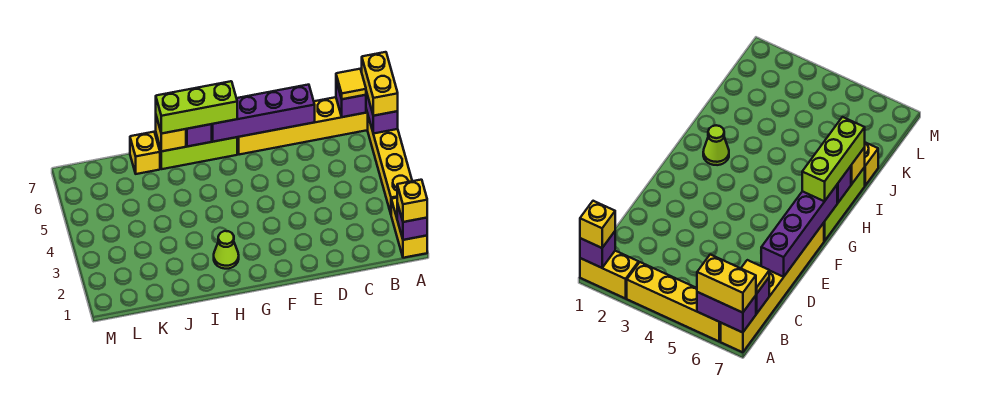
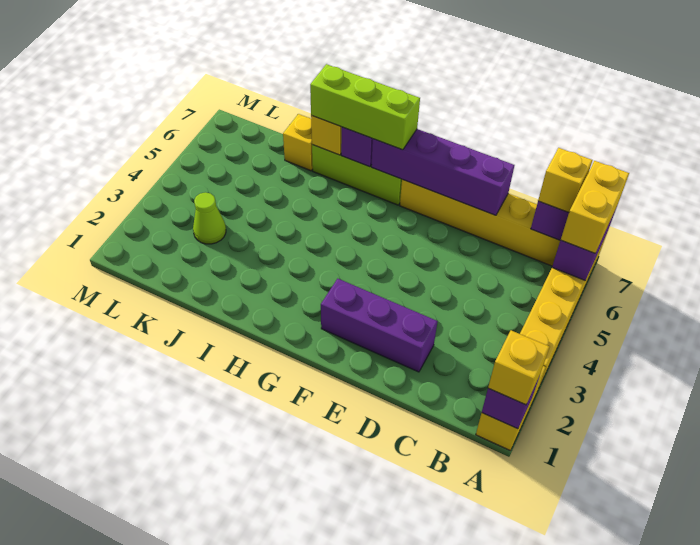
yellow tile B7 level 3 -> yellow brick B7 level 3
none -> purple brick D2:F2 level 1
lime cone H2 level 1 -> lime cone K3 level 1

